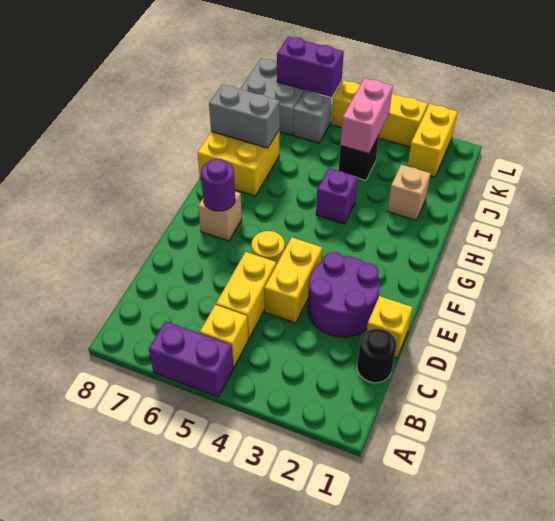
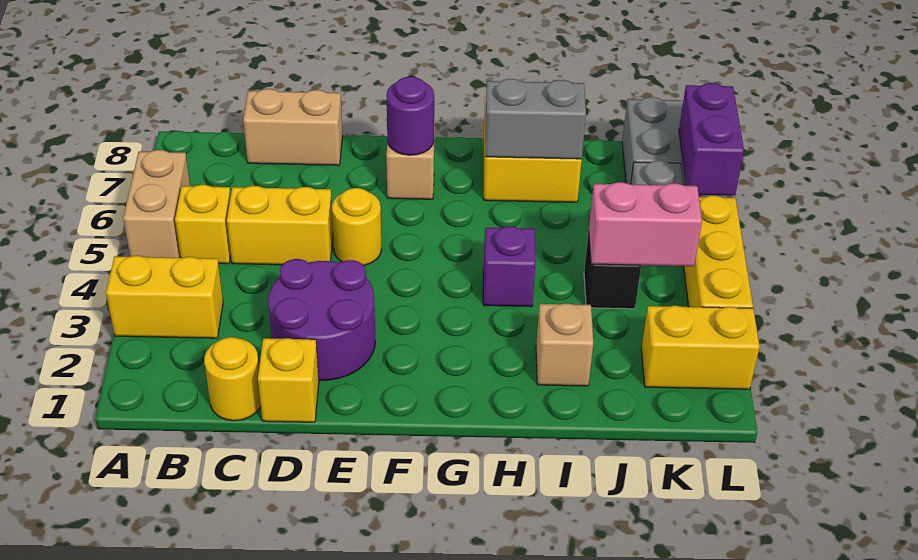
purple brick A5:A6 level 1 -> tan brick A5:A6 level 1
black round brick C1 level 1 -> yellow round brick C1 level 1
none -> tan brick C8:D8 level 1
yellow brick D4:E4 level 1 -> yellow brick A3:B3 level 1
grey brick I7:I8 level 2 -> grey brick H7:I7 level 2

